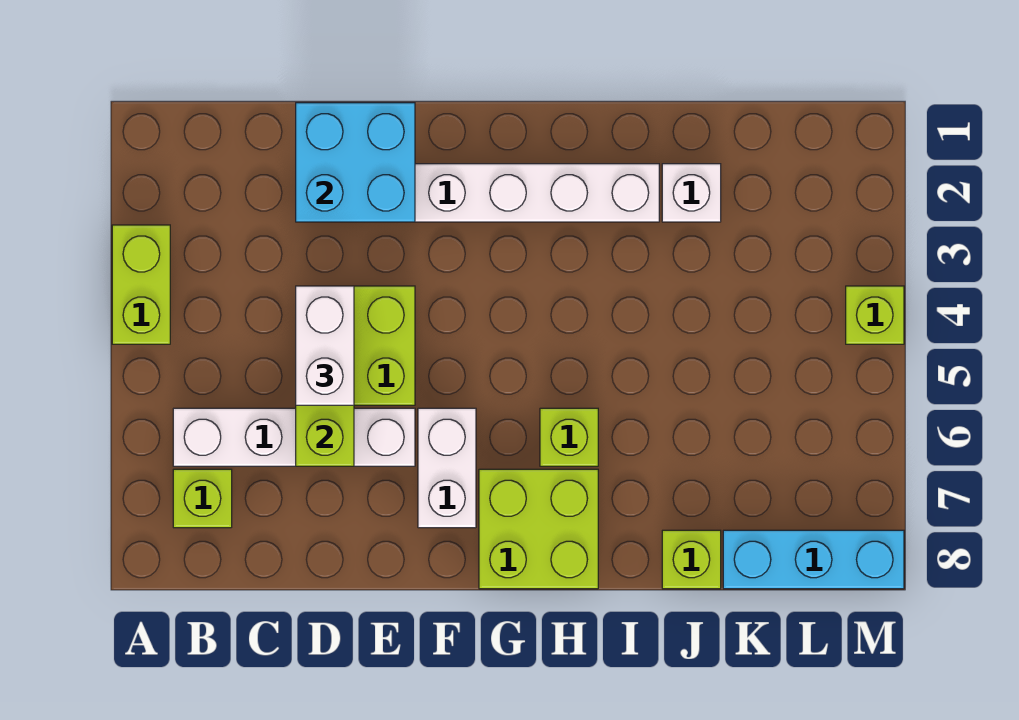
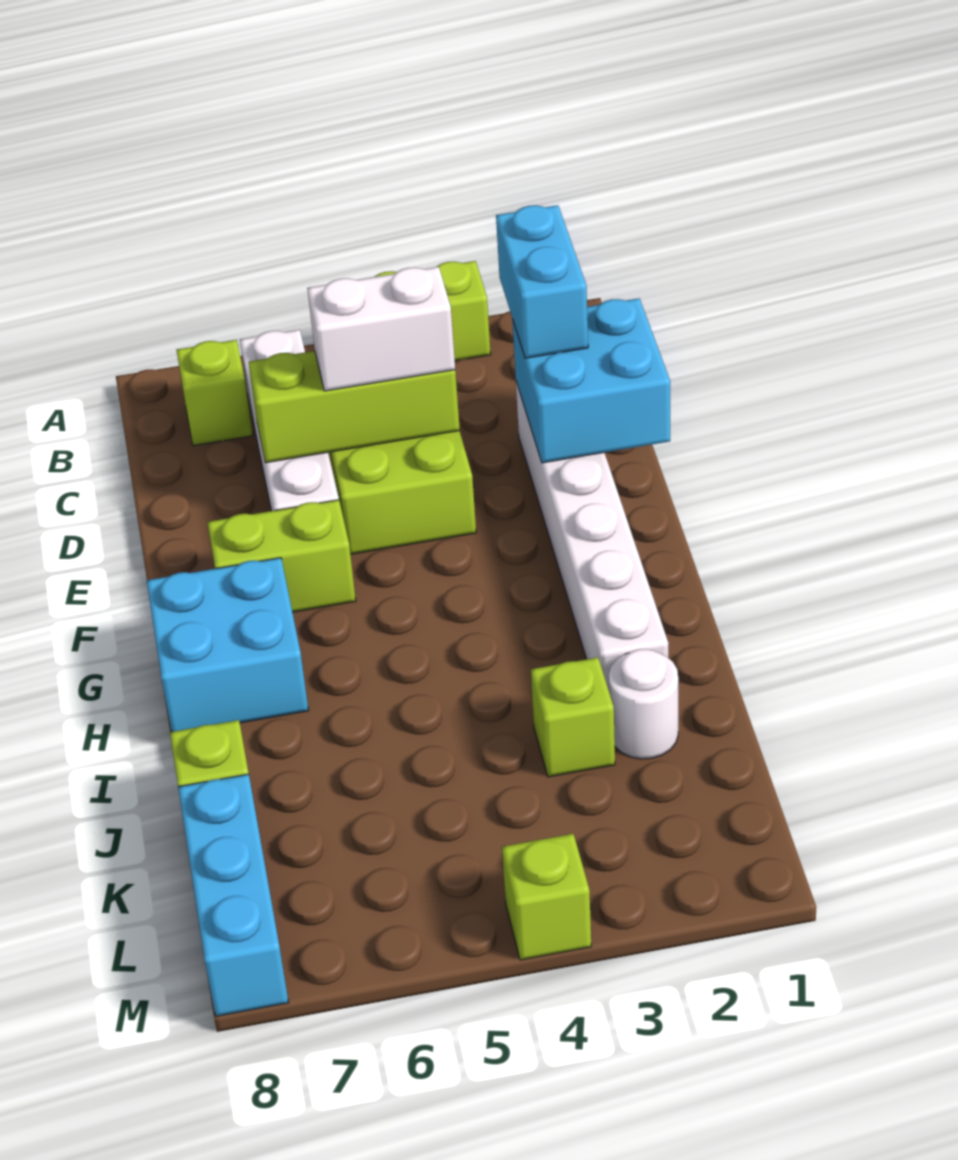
none -> cyan brick C2:D2 level 3
white brick F6:F7 level 1 -> lime brick F6:F7 level 1
lime brick G7:H8 level 1 -> cyan brick G7:H8 level 1
lime brick H6 level 1 -> lime brick J3 level 1
white brick J2 level 1 -> white round brick J2 level 1

